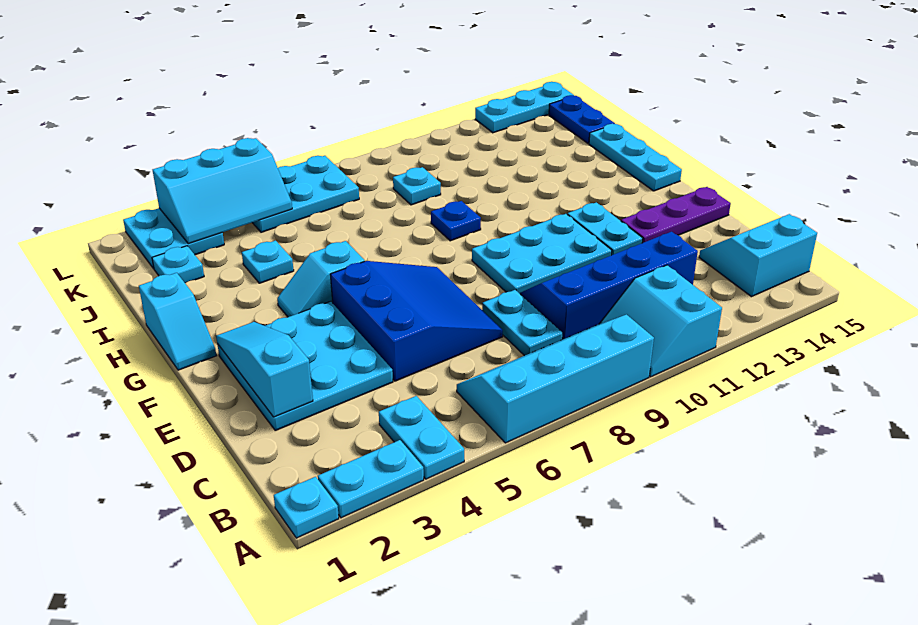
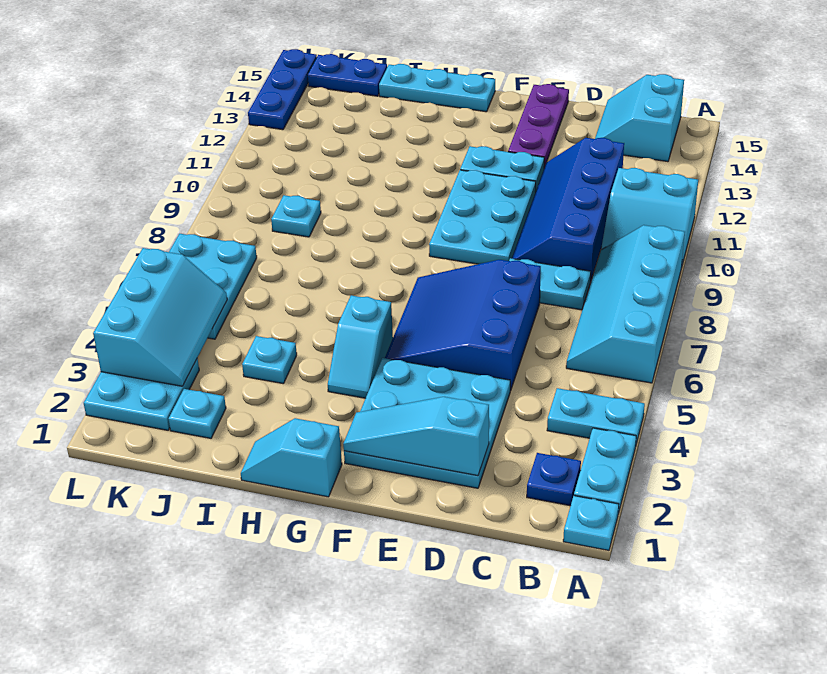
blue slope D5:F7 level 1 top 5 -> blue slope D5:F7 level 1 top D
cyan slope G1:H1 level 1 top H -> cyan slope G1:H1 level 1 top G
blue plate H9 level 1 -> blue plate B2 level 1
cyan plate L13:L15 level 1 -> blue plate L13:L15 level 1

